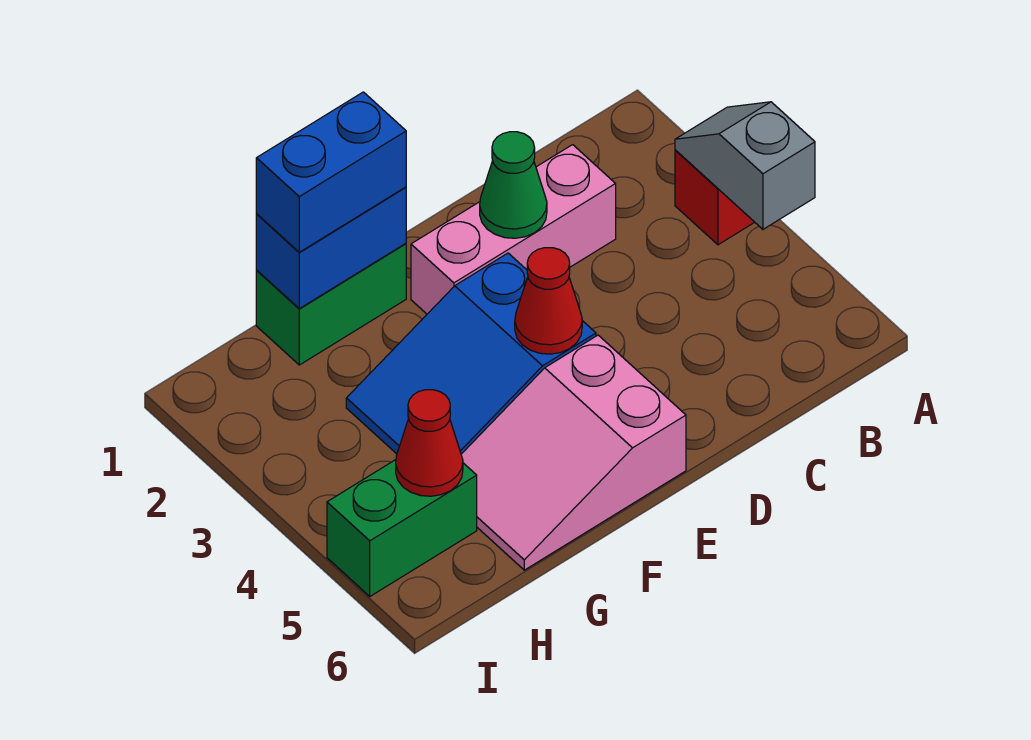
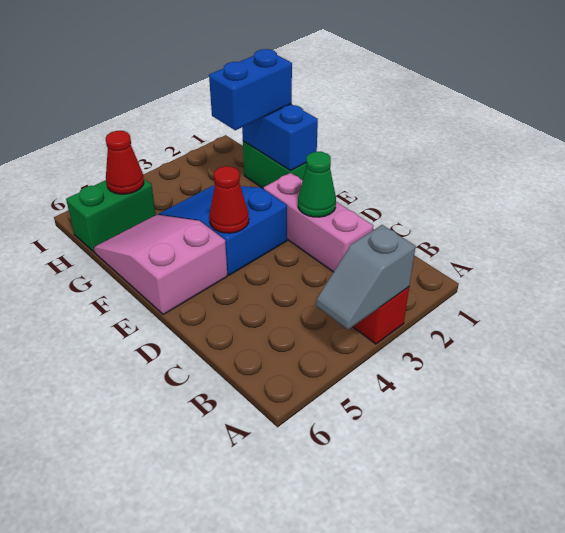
grey slope A3:A4 level 2 top 4 -> grey slope A3:A4 level 2 top 3
blue brick F1:G1 level 3 -> blue brick G1:G2 level 3
green brick H5:I5 level 1 -> green brick H5:H6 level 1

